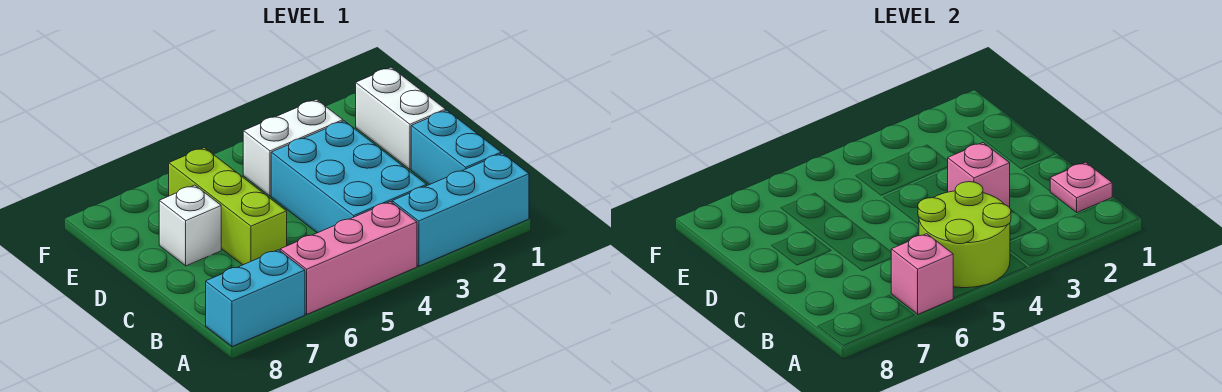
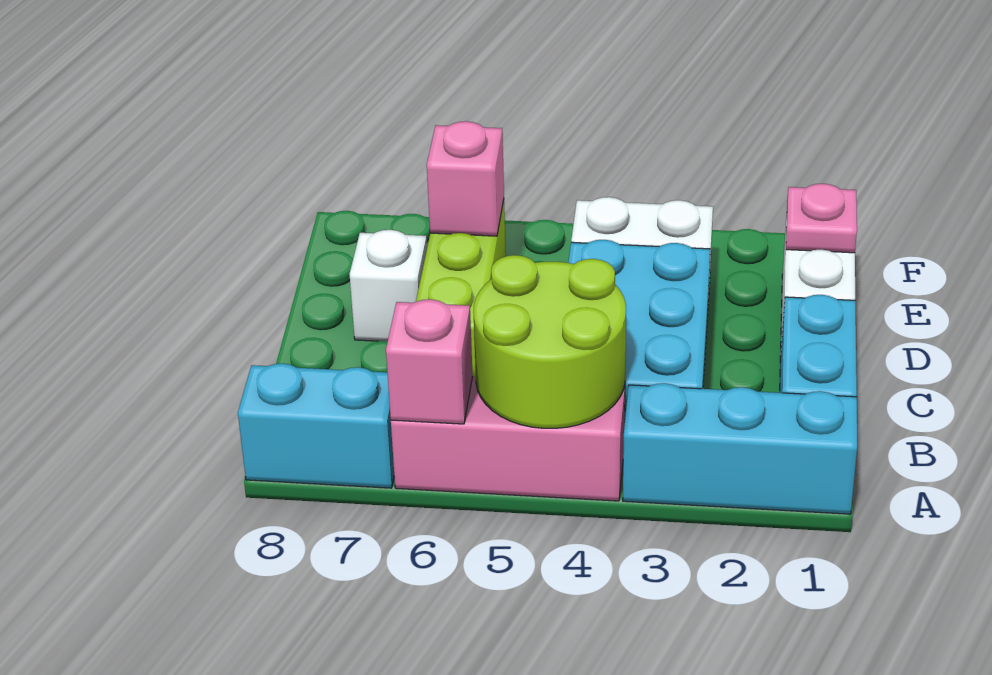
pink plate B1 level 2 -> pink plate E1 level 2
pink brick C3 level 2 -> pink brick E6 level 2

